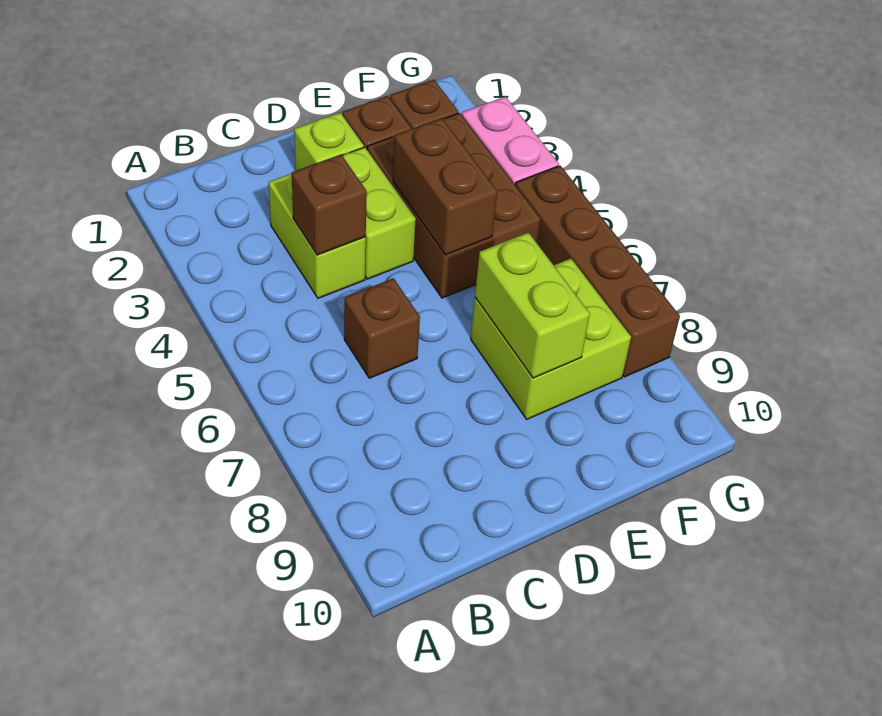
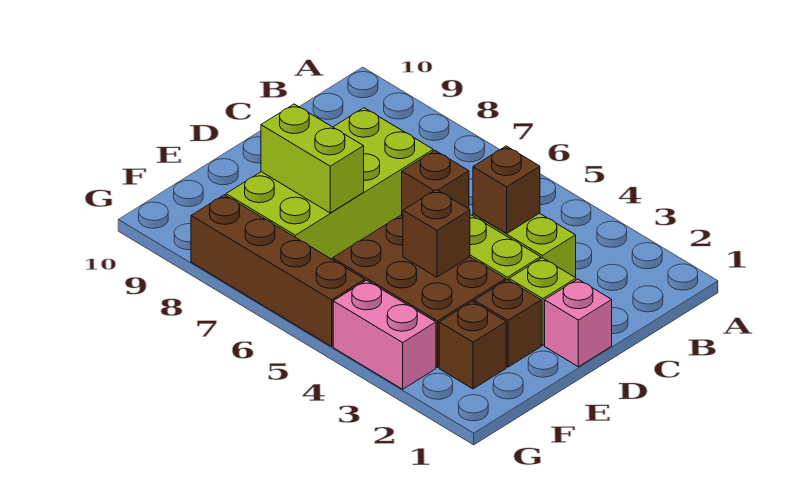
none -> pink brick D1 level 1
brown brick E4:E5 level 2 -> brown brick E4 level 2
lime brick E7:F8 level 1 -> lime brick C7:F8 level 1

